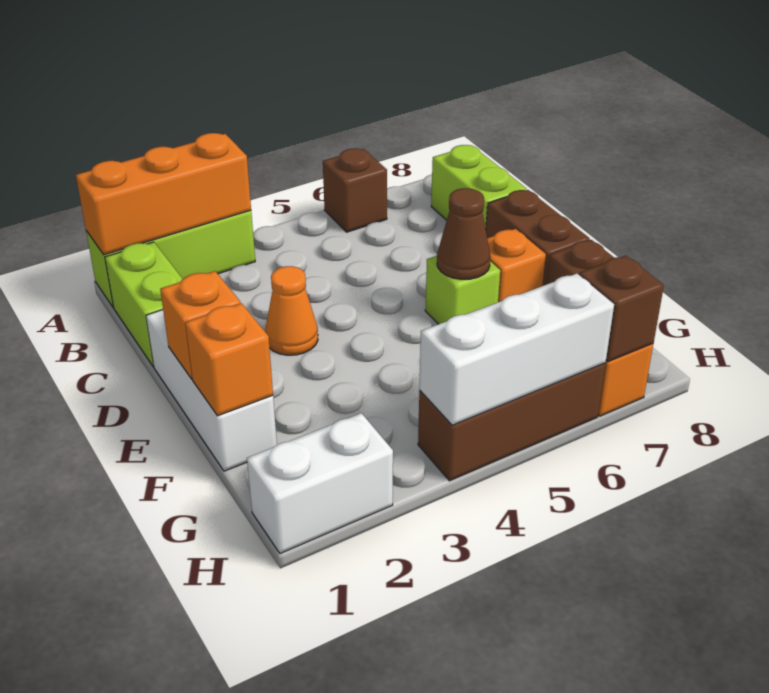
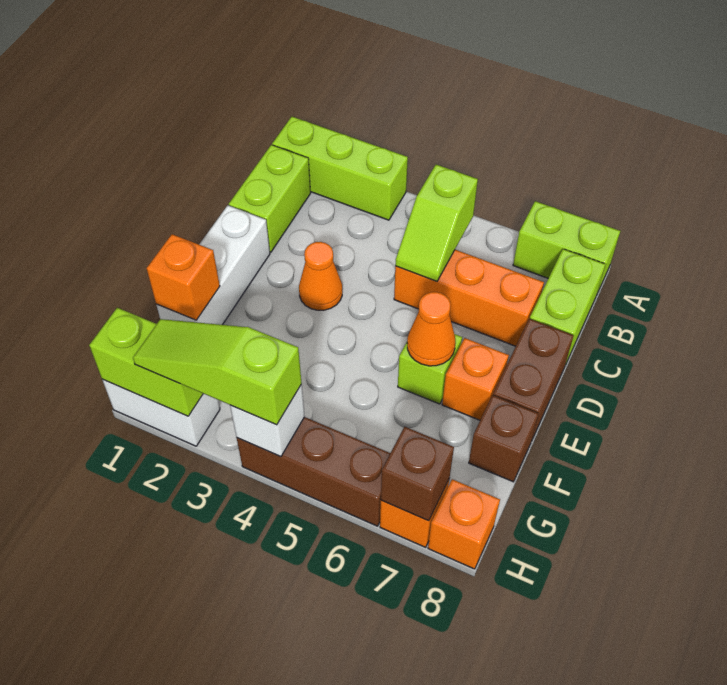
orange brick A1:A3 level 2 -> orange brick C5:C7 level 1
brown brick A6 level 1 -> none
none -> lime brick A7:A8 level 1
none -> lime slope B5:C5 level 2 top B
orange brick E1 level 2 -> orange brick H8 level 1
brown cone E6 level 2 -> orange cone E6 level 2
none -> lime brick H1:H2 level 2
none -> lime slope H2:H4 level 3 top 4
white brick H4:H6 level 2 -> white brick H4 level 2

